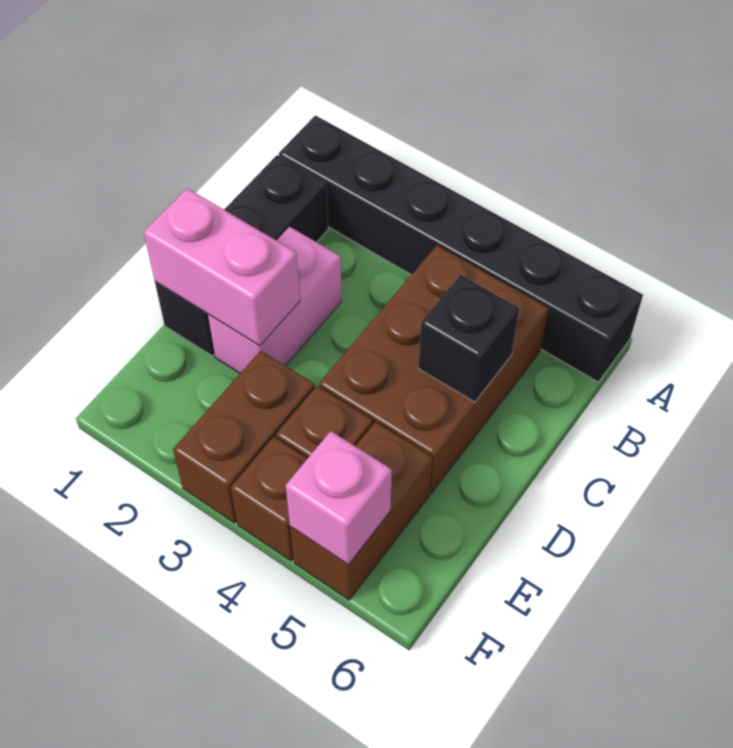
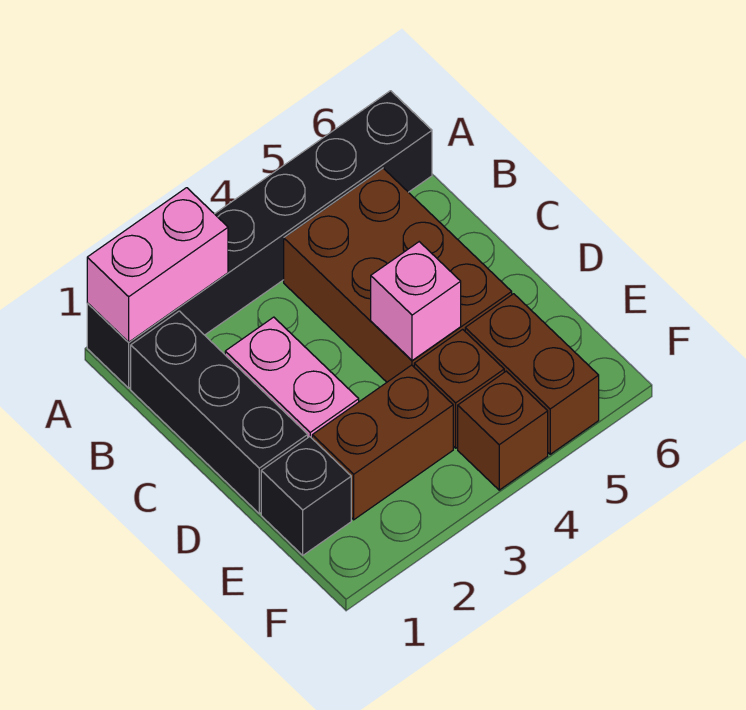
black brick C5 level 2 -> black brick E1 level 1
pink brick D1:D2 level 2 -> pink brick A1:A2 level 2
brown brick E3:F3 level 1 -> brown brick E2:E3 level 1
pink brick F5 level 2 -> pink brick D4 level 2

